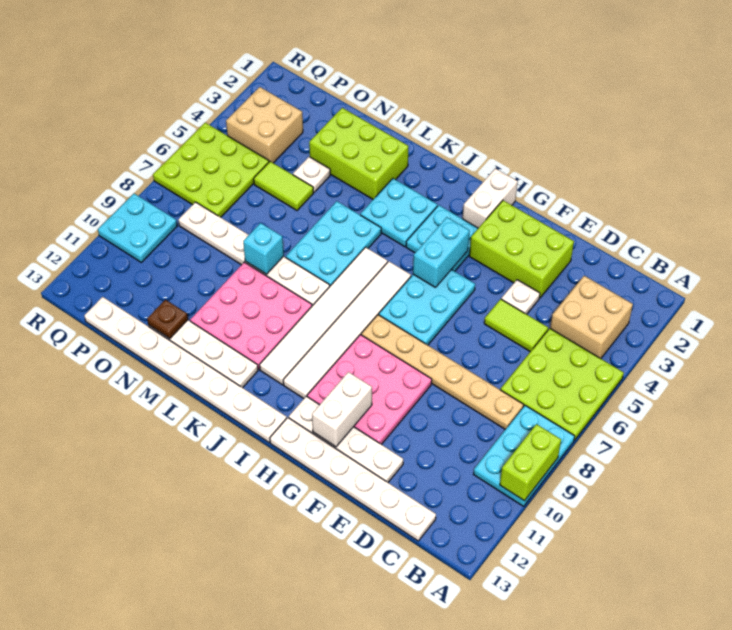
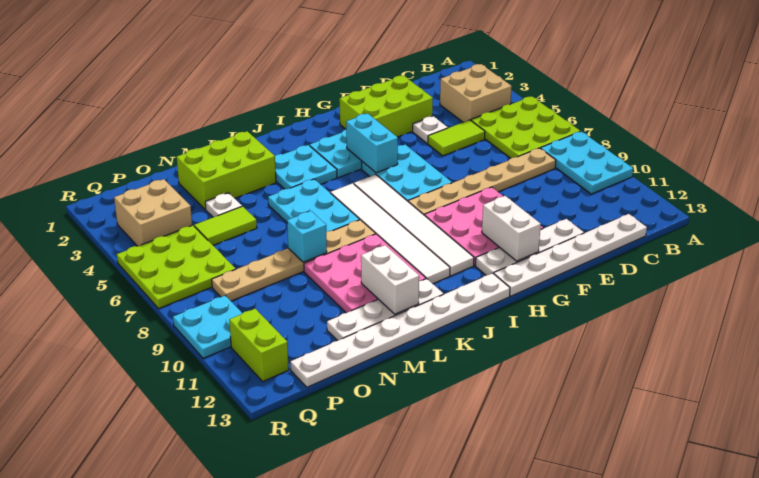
lime brick A9:A10 level 2 -> lime brick Q11:Q12 level 1
white brick H1:H2 level 1 -> white brick L11:L12 level 2
white plate K8:P8 level 1 -> tan plate K8:P8 level 1
brown plate N12 level 2 -> none

